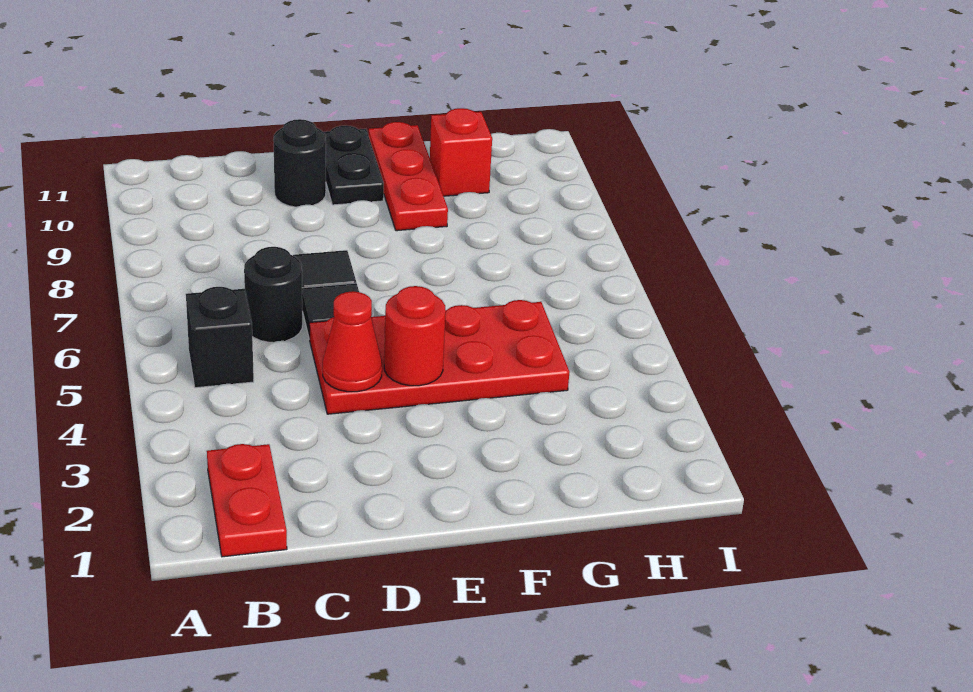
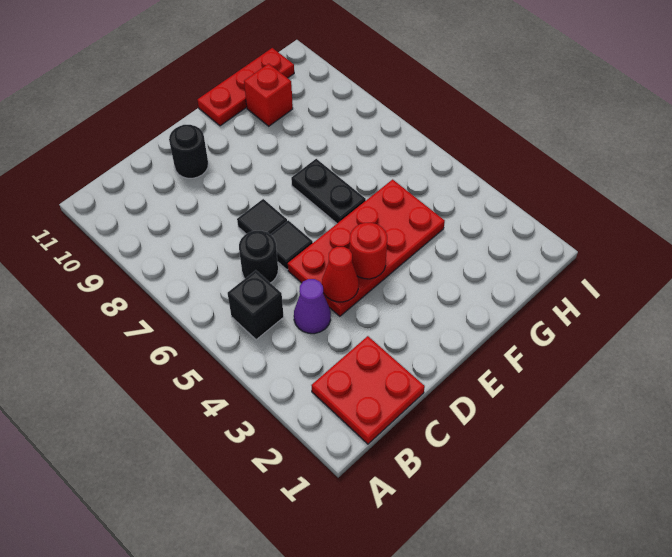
red plate B1:B2 level 1 -> red plate B1:C2 level 1
none -> purple cone C4 level 1
black plate E10:E11 level 1 -> black plate F6:F7 level 1
red plate F9:F11 level 1 -> red plate F11:H11 level 1

